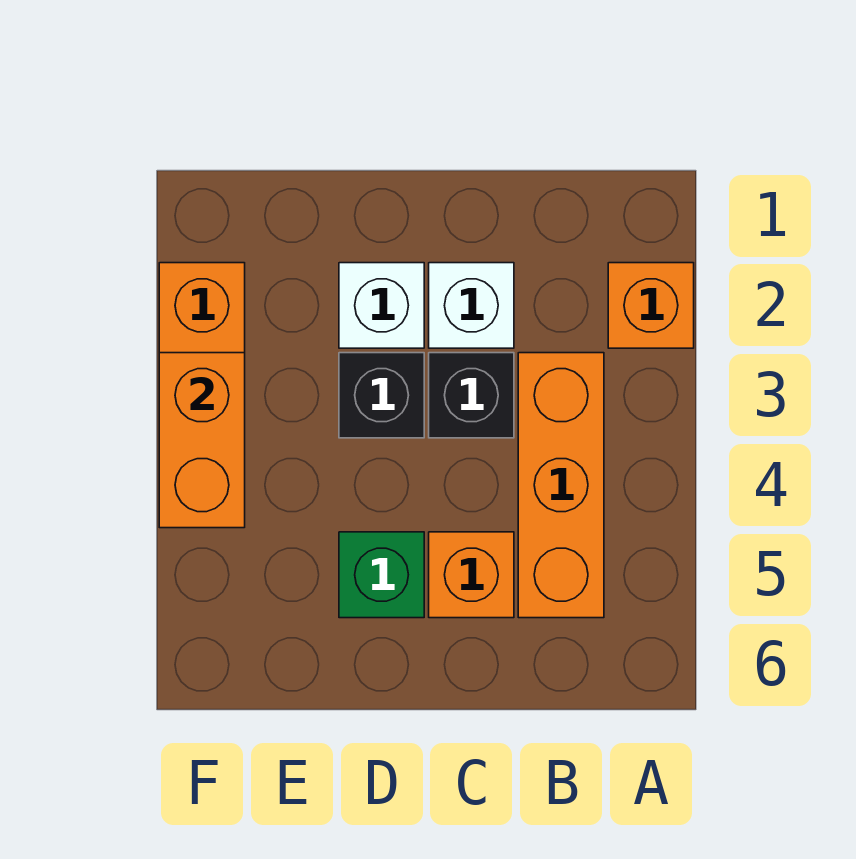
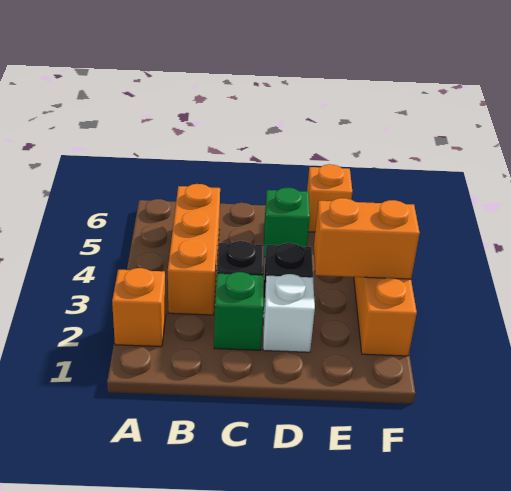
white brick C2 level 1 -> green brick C2 level 1
orange brick C5 level 1 -> orange brick E6 level 1
orange brick F3:F4 level 2 -> orange brick E3:F3 level 2

